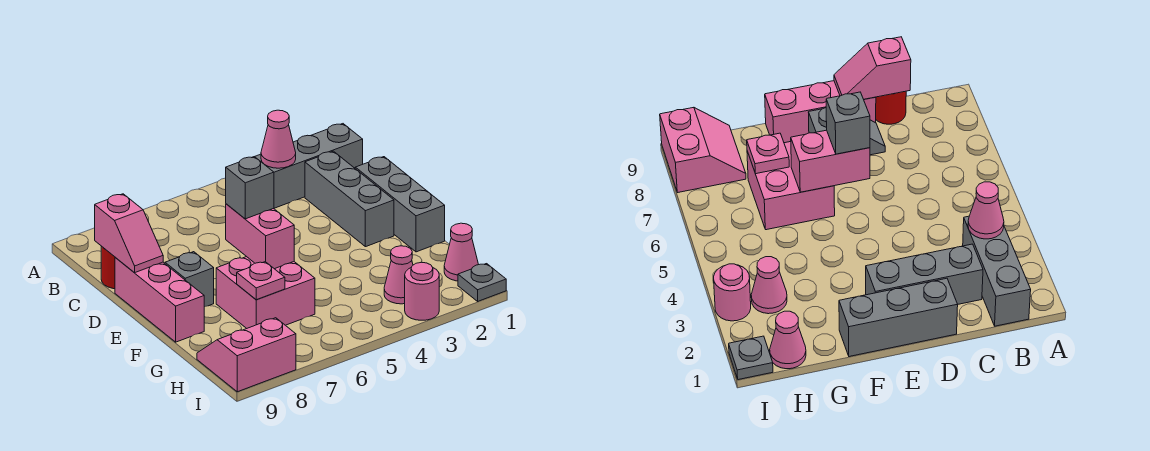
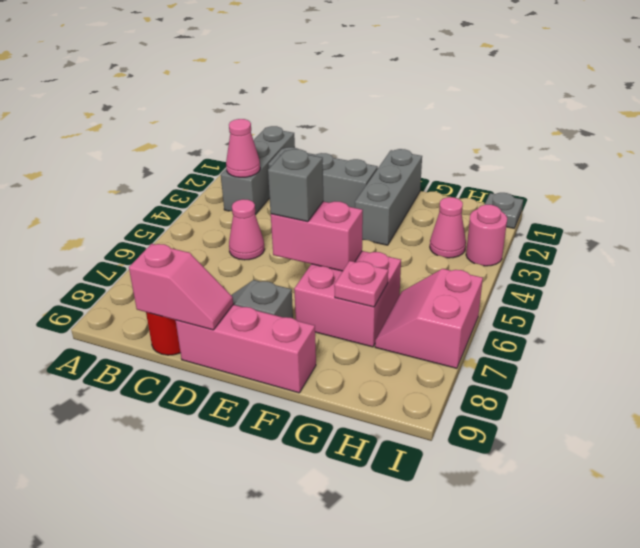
grey brick D1:F1 level 1 -> grey brick F1:F3 level 1
pink cone H1 level 1 -> pink cone C5 level 1
pink slope H8:I9 level 1 top I -> pink slope H6:I7 level 1 top I

